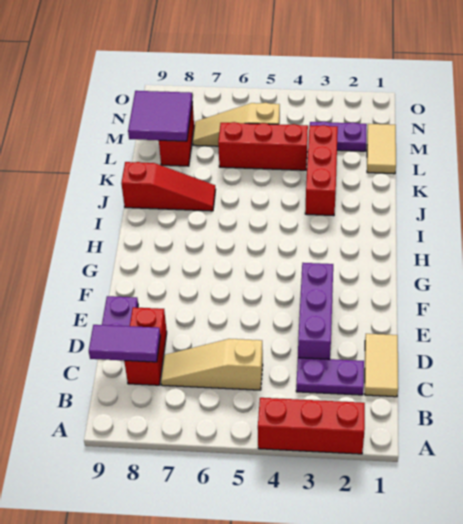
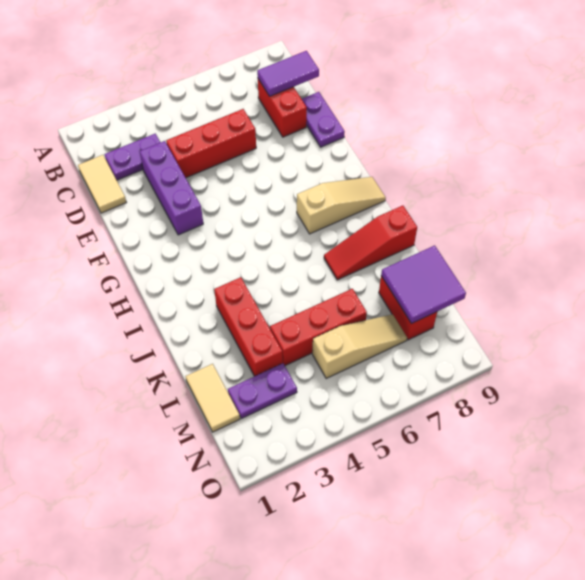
red brick A2:A4 level 1 -> red brick D4:D6 level 1
tan slope C5:C7 level 1 top 5 -> tan slope H7:H9 level 1 top 7

